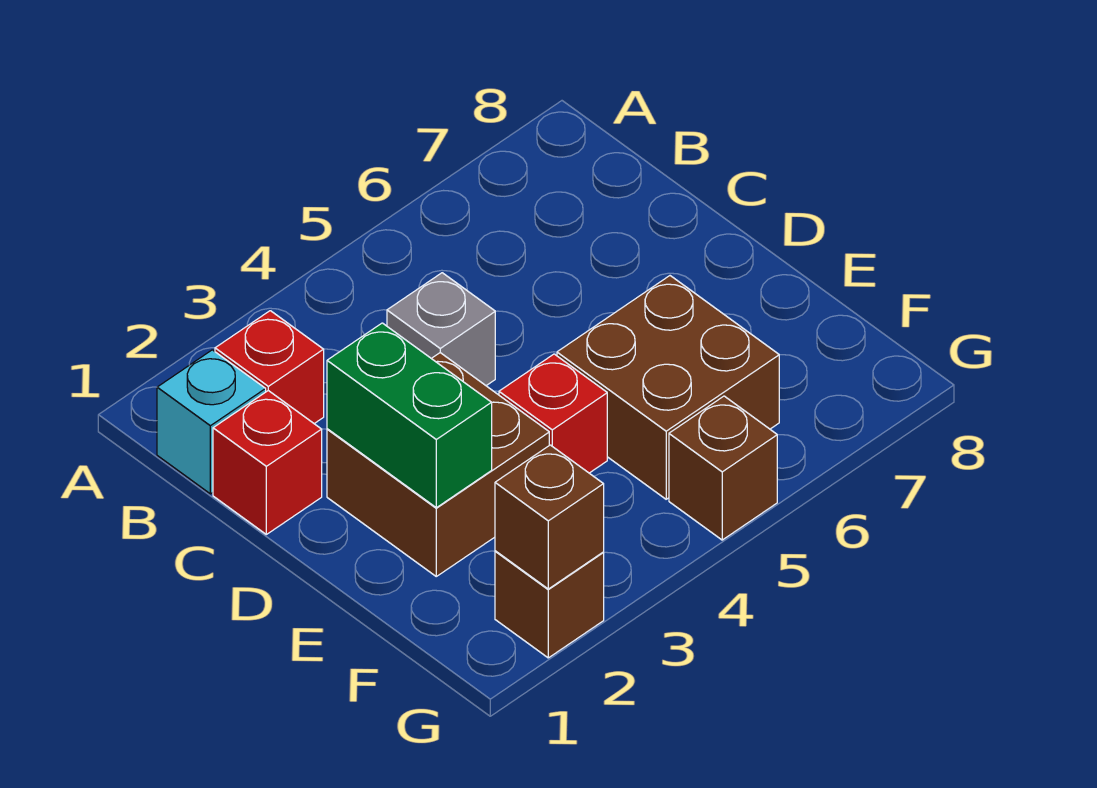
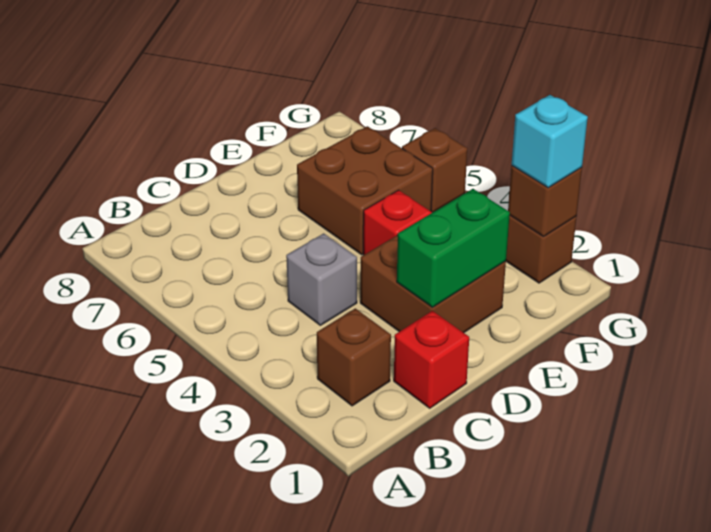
cyan brick B1 level 1 -> cyan brick G2 level 3
red brick B2 level 1 -> brown brick B2 level 1

